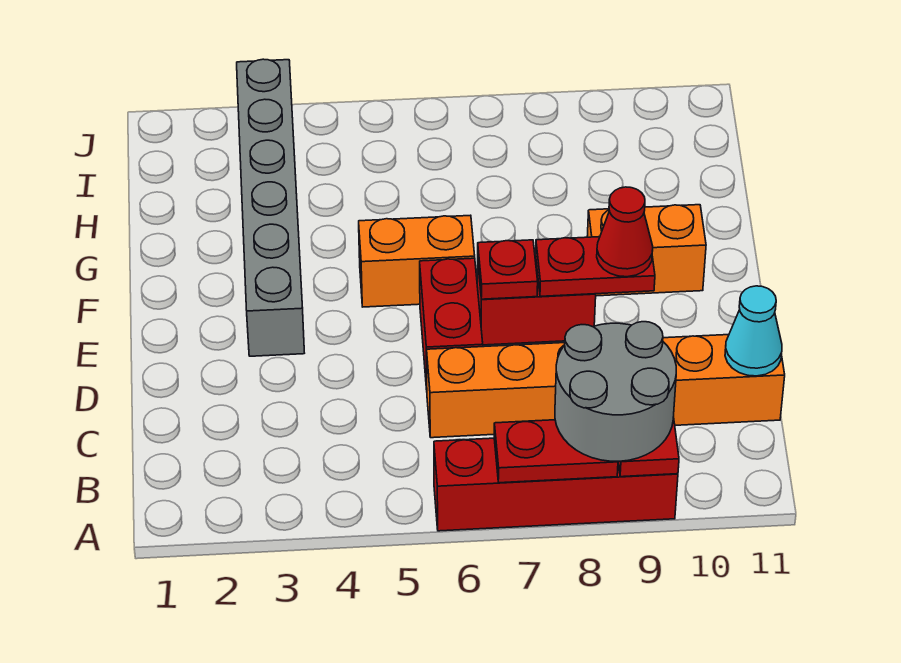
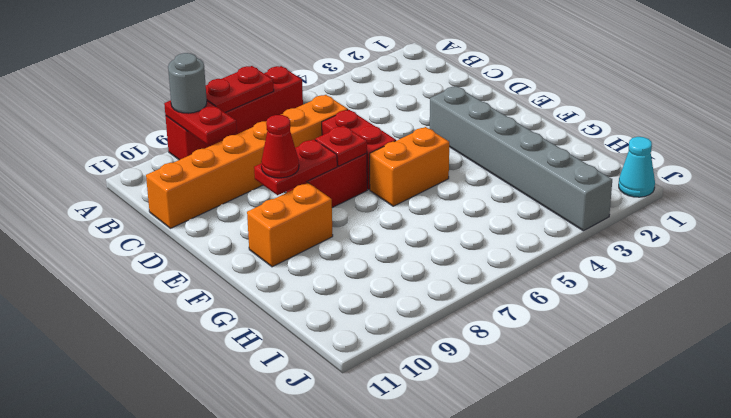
grey round brick A8:B9 level 3 -> grey round brick A9 level 3
cyan cone C11 level 2 -> cyan cone J1 level 1

